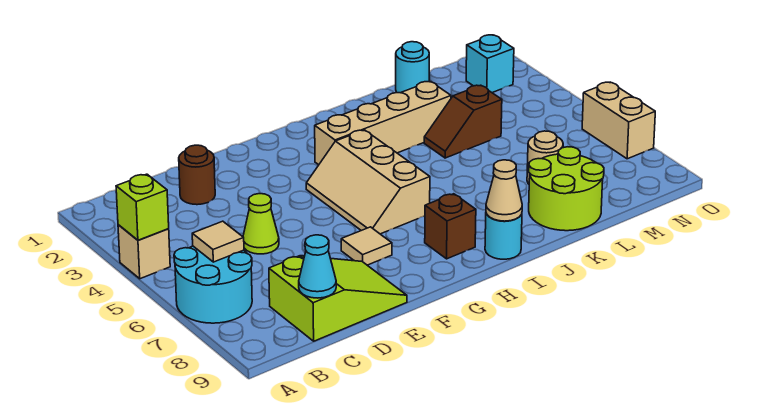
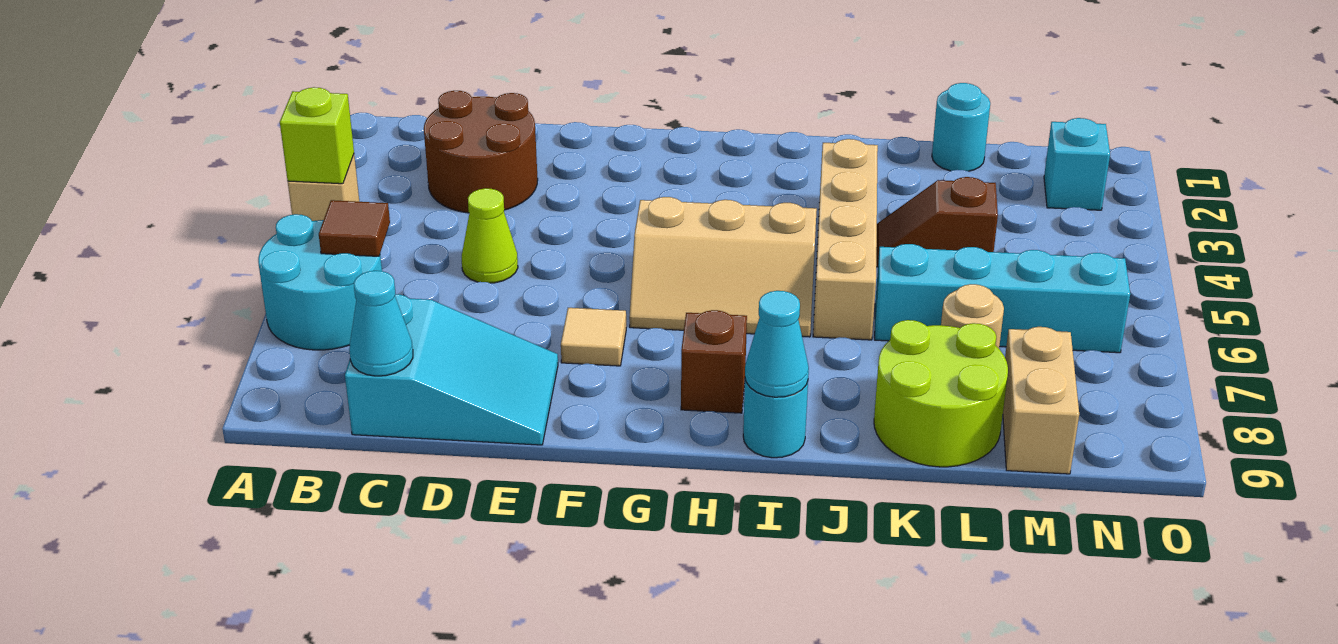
tan tile B6 level 2 -> brown tile B6 level 2
lime slope C8:E9 level 1 top C -> cyan slope C8:E9 level 1 top C
brown round brick D2 level 1 -> brown round brick C2:D3 level 1
tan slope G4:H6 level 1 top H -> tan slope G5:I6 level 1 top 5
tan brick H3:K3 level 1 -> tan brick J3:J6 level 1
tan cone I9 level 2 -> cyan cone I9 level 2
none -> cyan brick K6:N6 level 1
tan brick O6:O7 level 1 -> tan brick M8:M9 level 1

